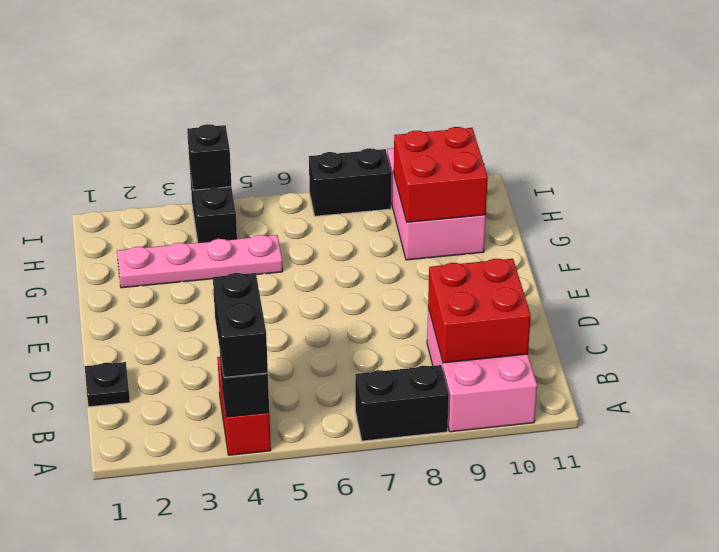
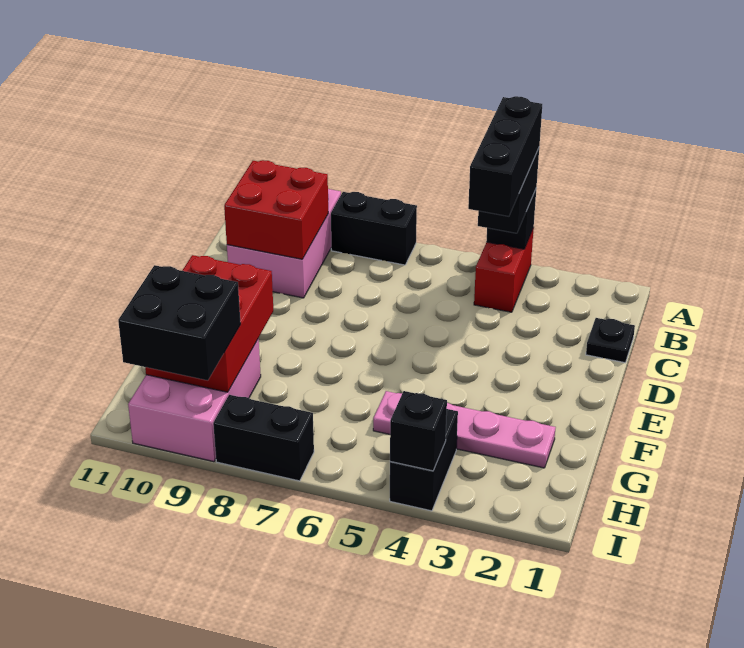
none -> black brick A4:C4 level 4
red brick G9:H10 level 2 -> red brick F9:H10 level 2
none -> black brick H9:I10 level 3

